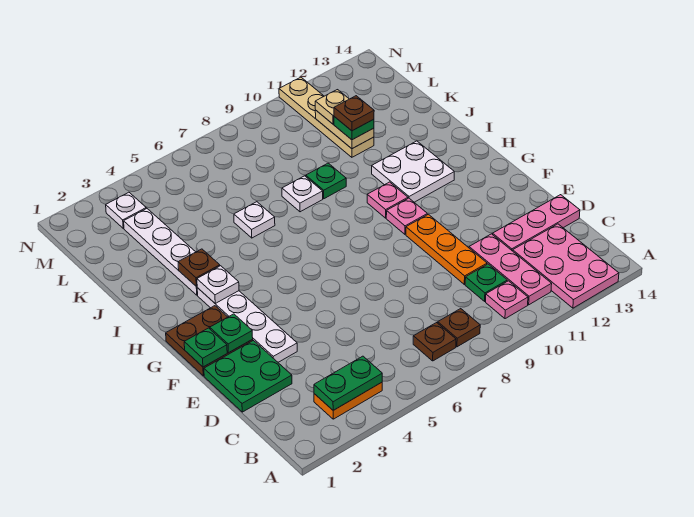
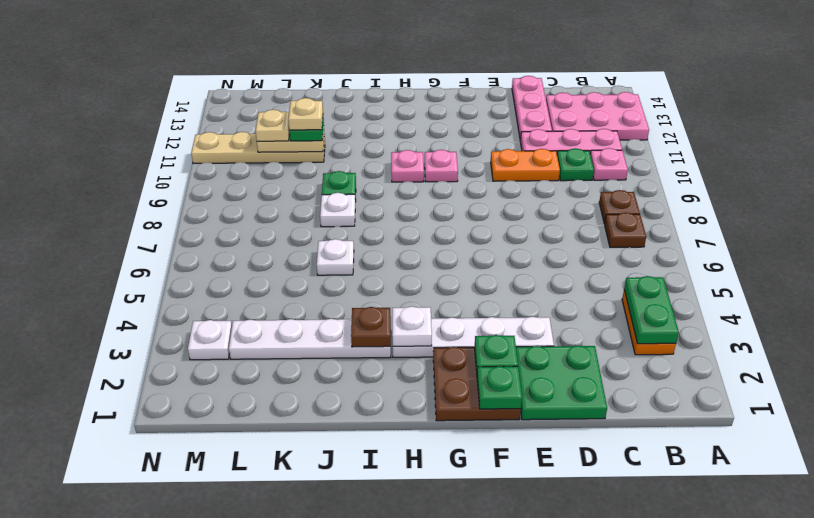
orange plate D10:F10 level 1 -> orange plate D10:E10 level 1
white plate H11:I12 level 1 -> none
brown plate K11 level 4 -> tan plate K11 level 4

